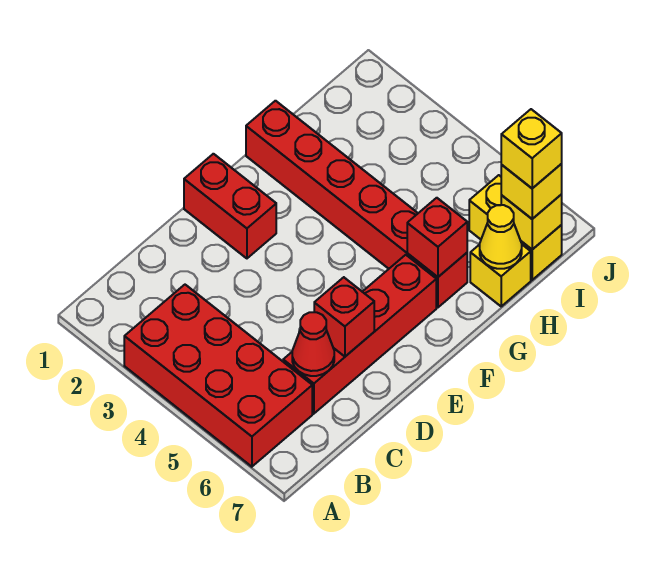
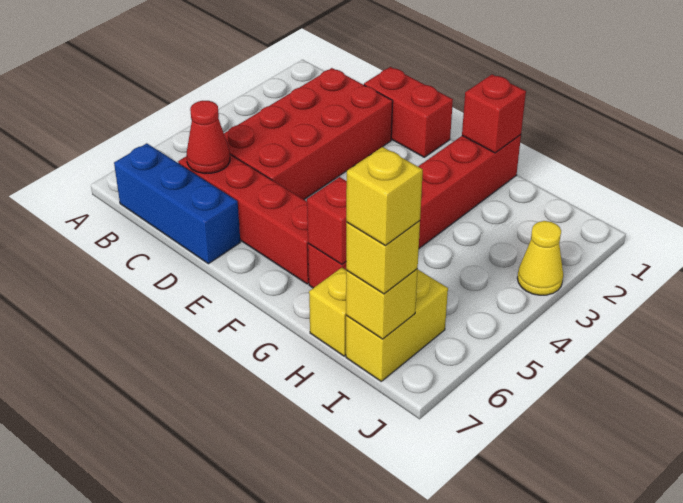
red brick A3:B6 level 1 -> red brick C2:D5 level 1
none -> blue brick B7:D7 level 1
red brick D6 level 2 -> red brick G1 level 2
red brick E1:E2 level 1 -> red brick D1:E1 level 1
yellow cone H7 level 2 -> yellow cone J3 level 1

